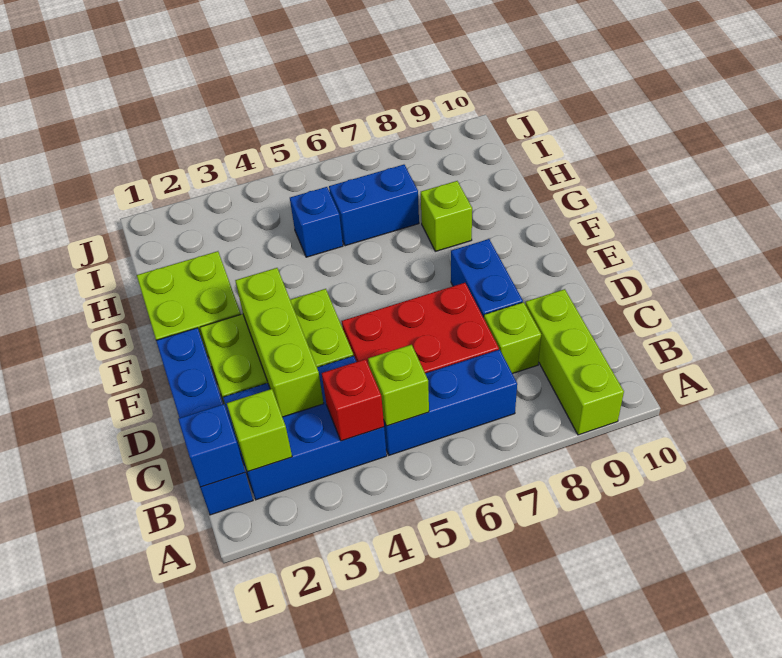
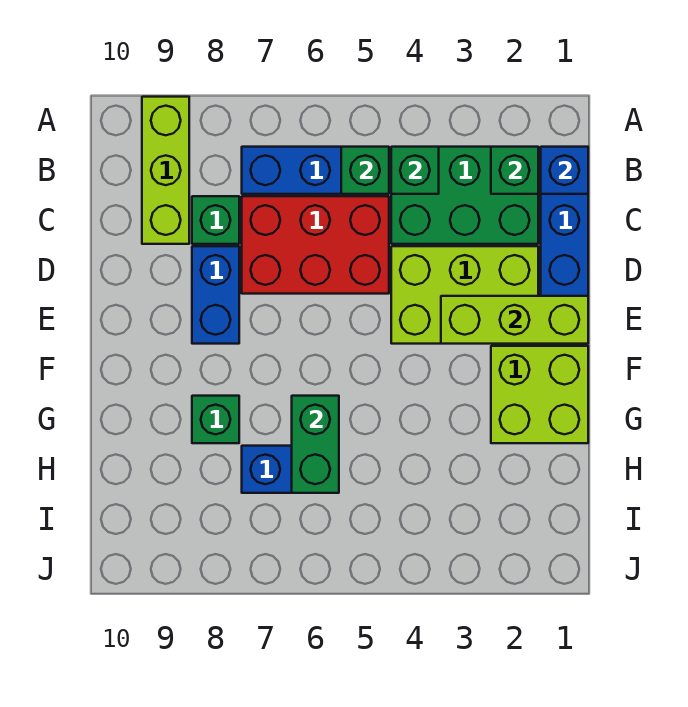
blue brick B2:C4 level 1 -> green brick B2:C4 level 1
lime brick B2 level 2 -> green brick B2 level 2
red brick B4 level 2 -> green brick B4 level 2
lime brick B5 level 2 -> green brick B5 level 2
lime brick C3:E3 level 2 -> lime brick E1:E3 level 2
lime brick C8 level 1 -> green brick C8 level 1
none -> green brick G6:H6 level 2
lime brick G8 level 1 -> green brick G8 level 1
blue brick H5 level 1 -> none

